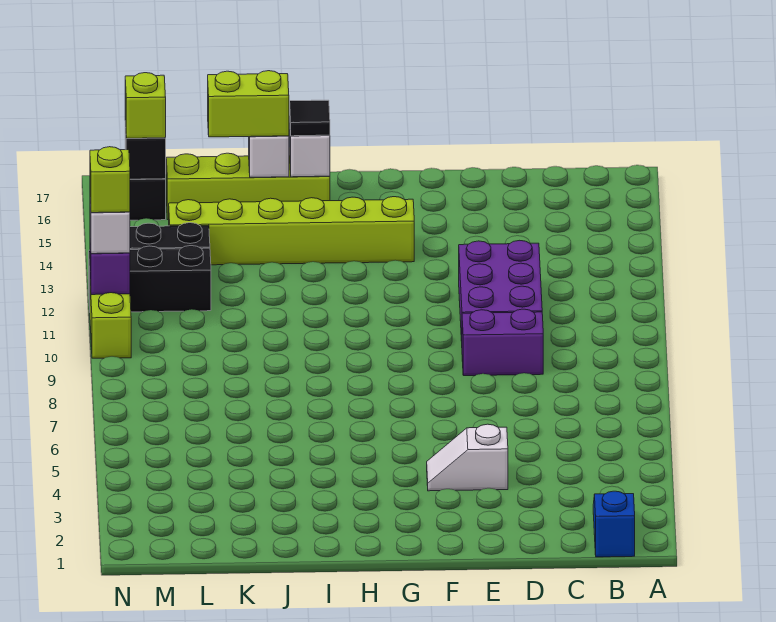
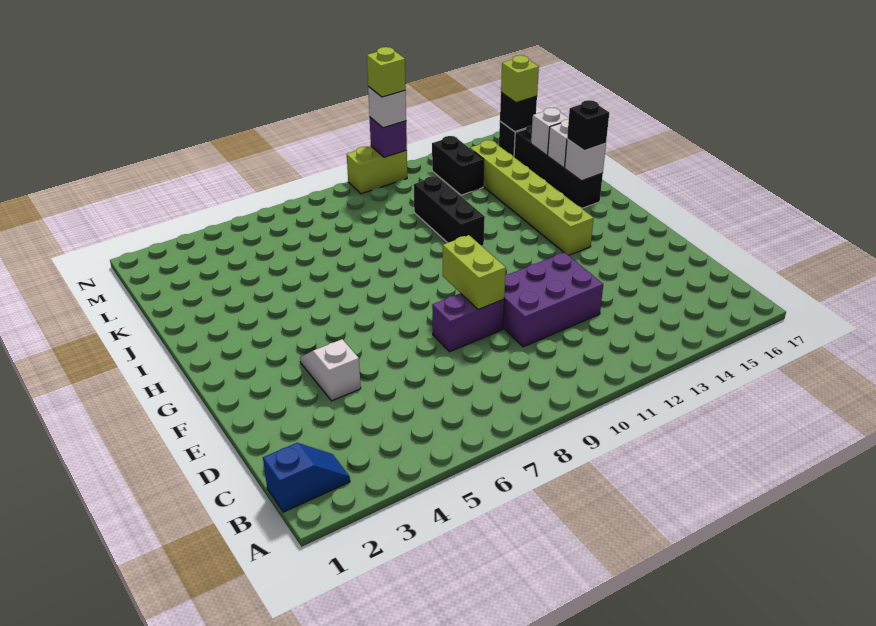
purple brick D9:E9 level 1 -> purple brick E8:E9 level 1
lime brick I16:L16 level 1 -> black brick I16:L16 level 1
black tile I16 level 3 -> black brick I16 level 3
lime brick J16:K16 level 3 -> lime brick E9:F9 level 2
none -> white brick K16 level 2
black brick L12:N12 level 1 -> black brick I11:K11 level 1

